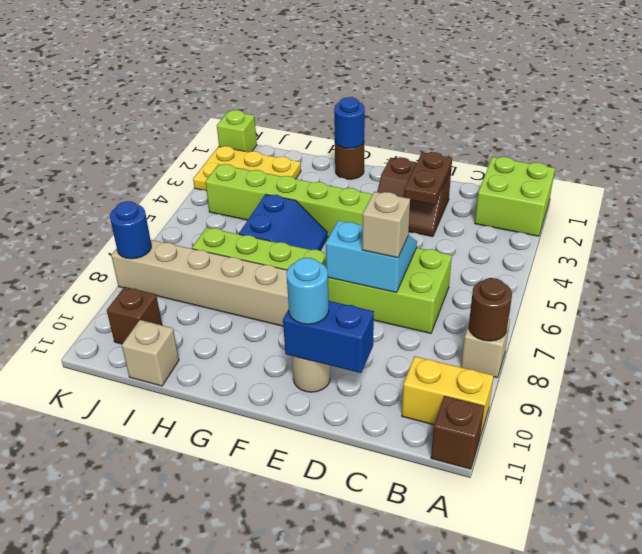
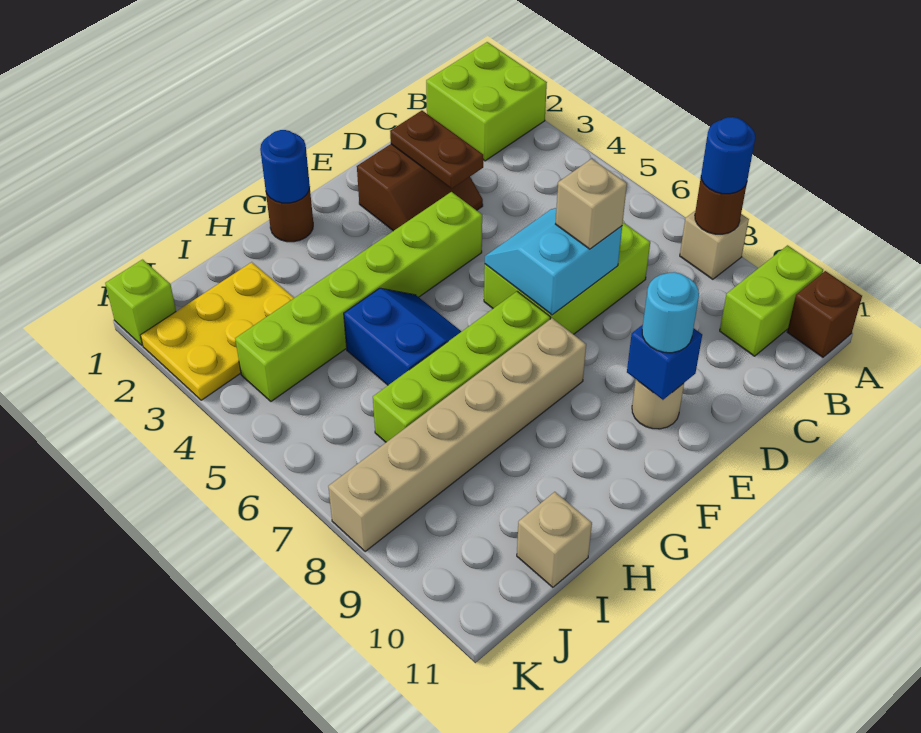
yellow brick A10:B10 level 1 -> lime brick A10:B10 level 1
blue brick D10:E10 level 2 -> blue brick E10 level 2
brown brick J10 level 1 -> none
blue round brick K8 level 2 -> blue round brick A8 level 3

